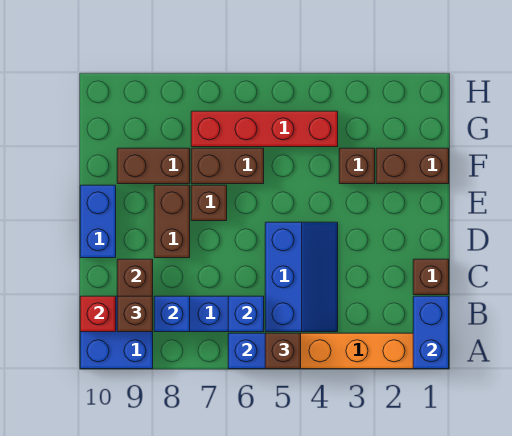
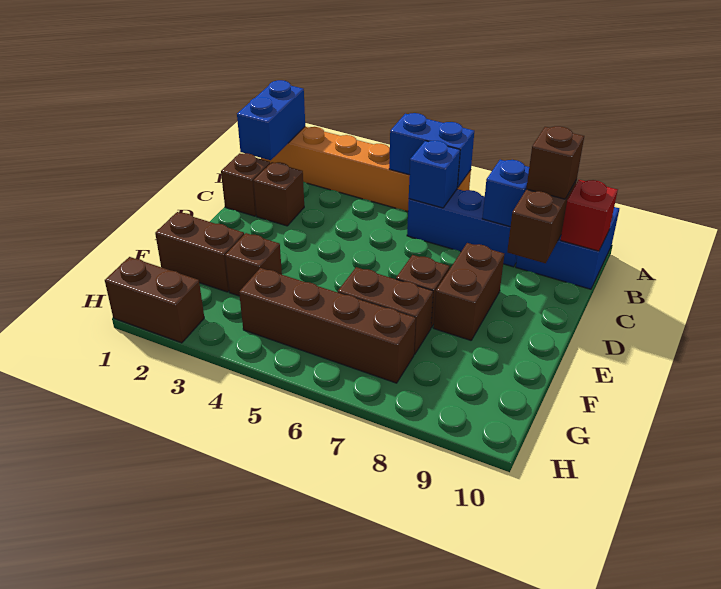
brown brick A5 level 3 -> brown brick C2 level 1
blue slope B4:D5 level 1 top 5 -> none
blue brick D10:E10 level 1 -> none
brown brick F8:F9 level 1 -> brown brick H1:H2 level 1
red brick G4:G7 level 1 -> brown brick G4:G7 level 1

